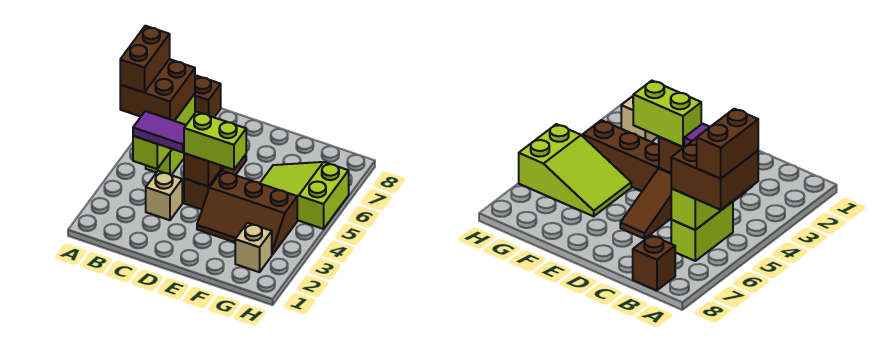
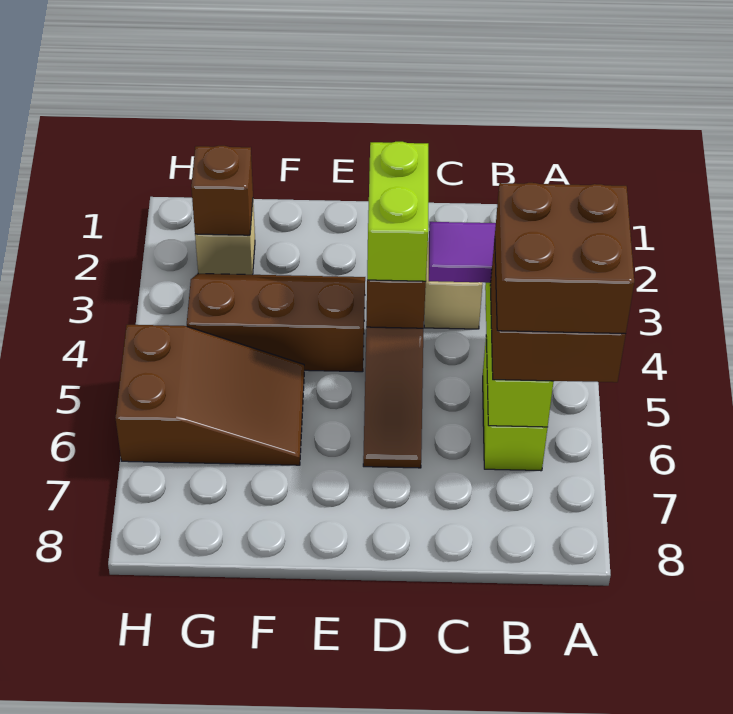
brown brick A5:A6 level 4 -> brown brick A5:B6 level 4
brown brick B8 level 1 -> brown brick G2 level 2
lime brick D4:E4 level 3 -> lime brick D3:D4 level 3
lime slope F5:H6 level 1 top H -> brown slope F5:H6 level 1 top H

